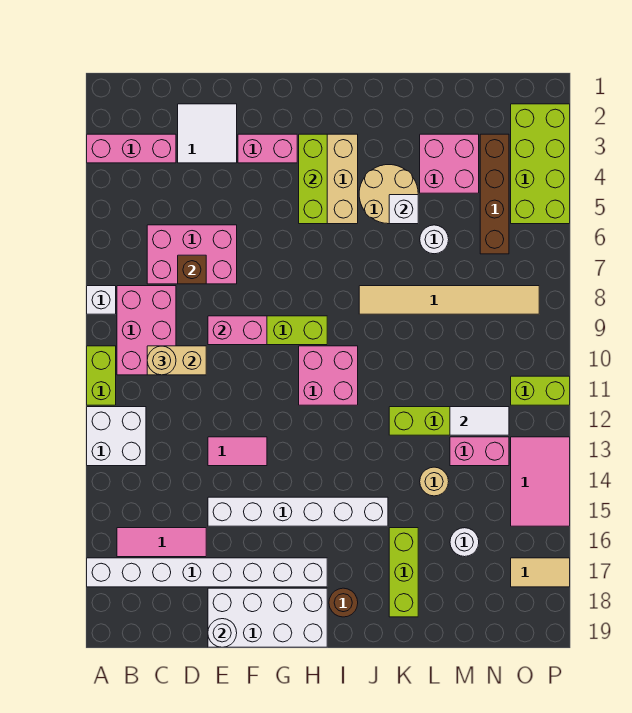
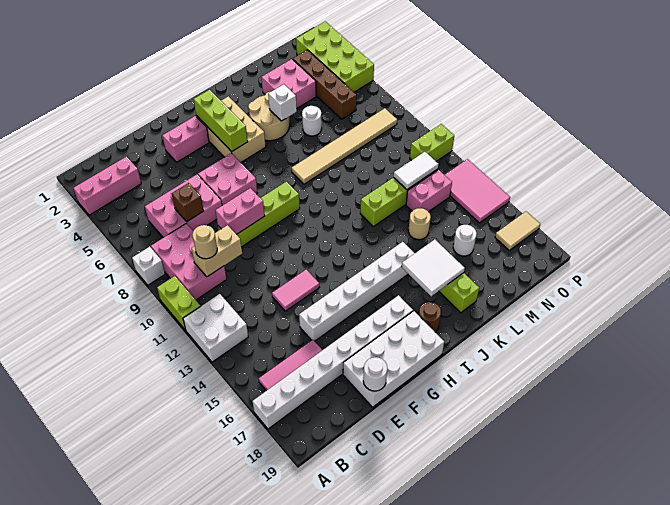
white tile D2:E3 level 1 -> white tile J16:K17 level 2
pink brick H10:I11 level 1 -> pink brick F6:G7 level 1

